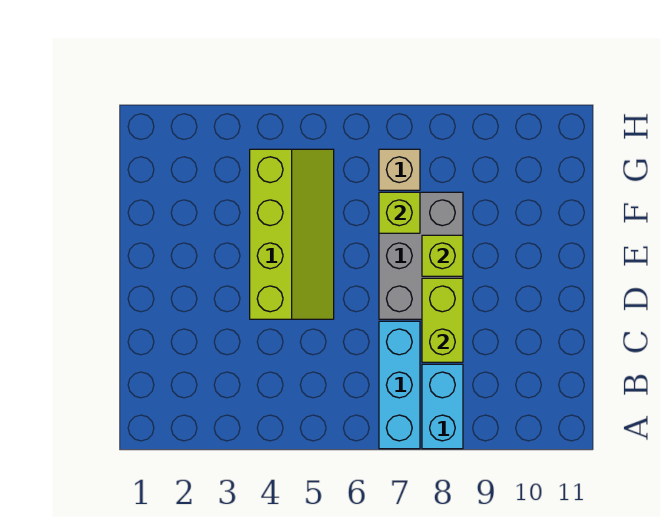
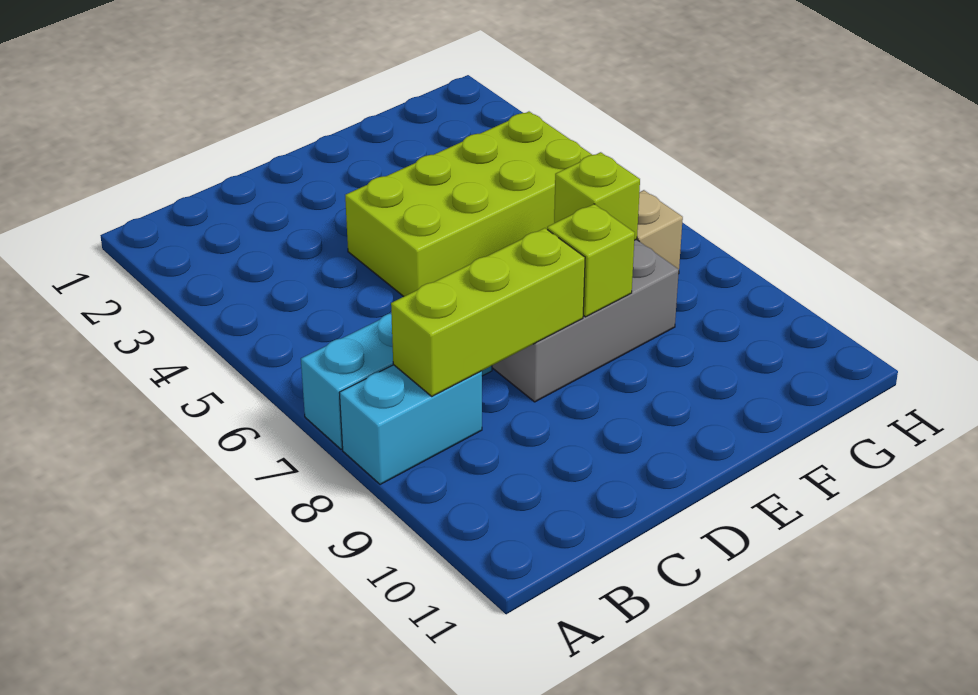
lime brick C8:D8 level 2 -> lime brick B8:D8 level 2
lime slope D4:G5 level 1 top 4 -> lime brick D4:G5 level 1

